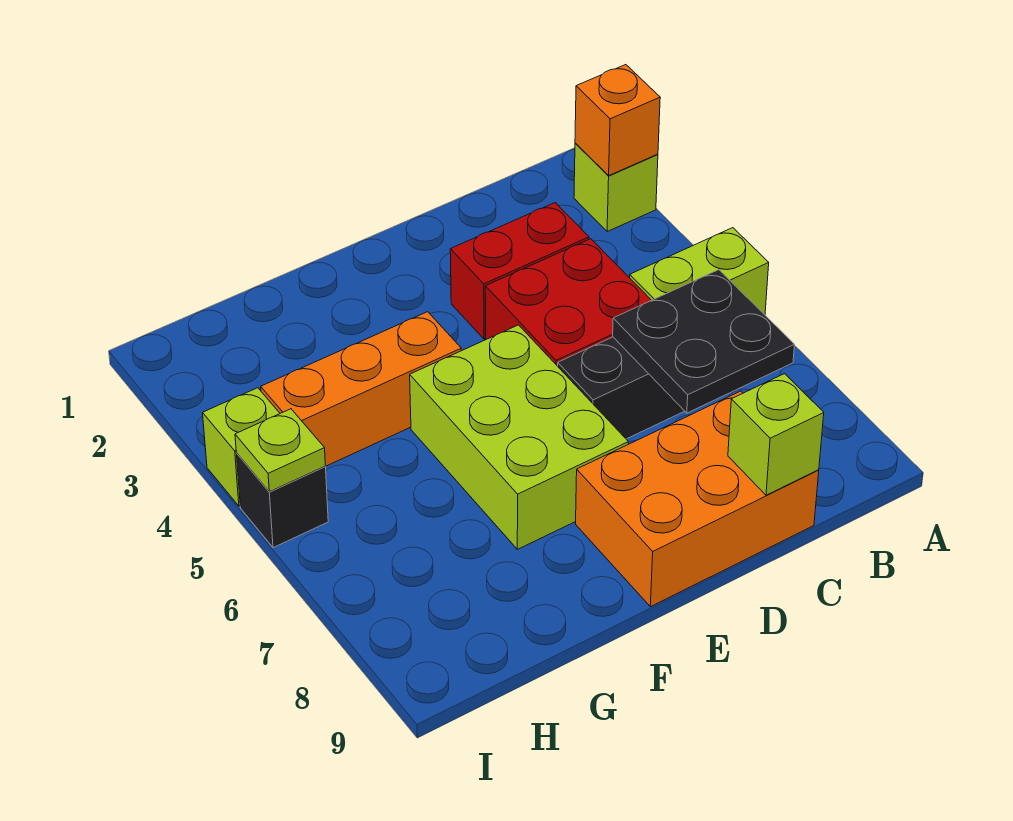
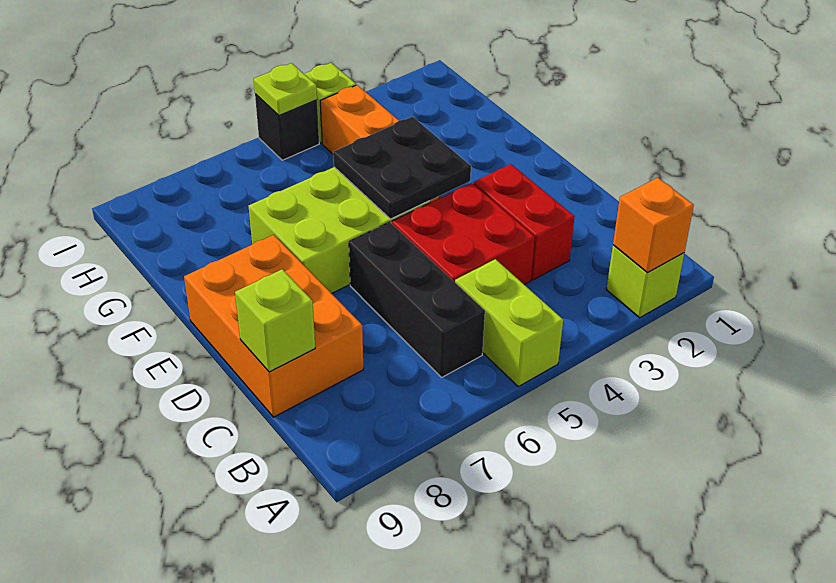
black plate B6:C7 level 2 -> black plate E4:F5 level 2

